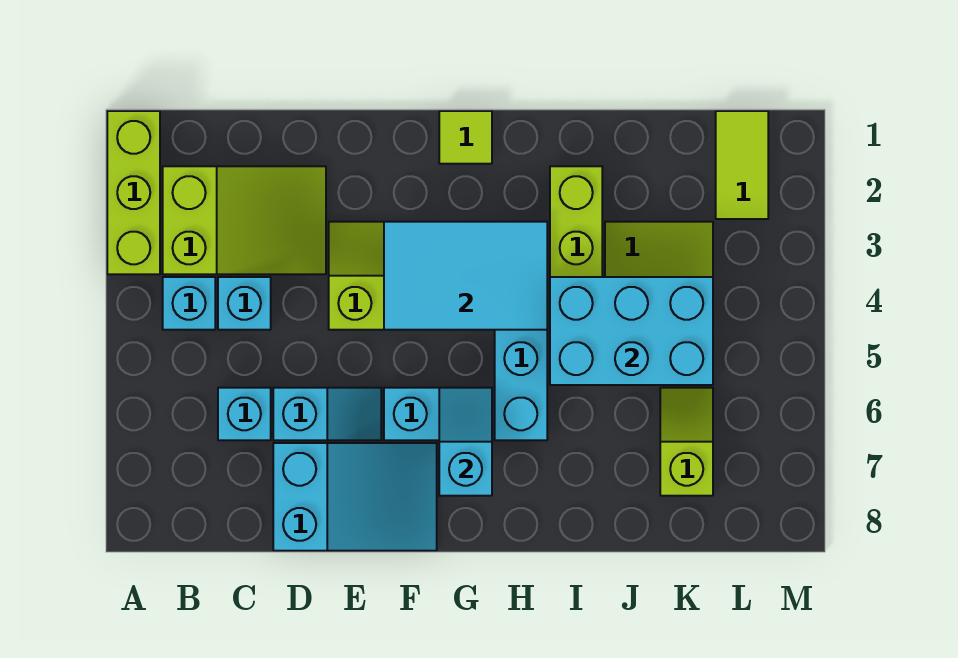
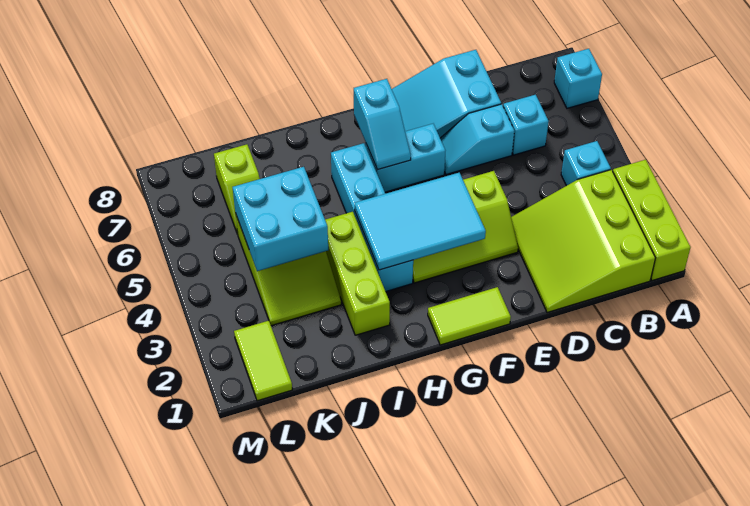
lime slope B2:D3 level 1 top B -> lime slope B1:D3 level 1 top B
cyan brick C4 level 1 -> cyan brick A7 level 1
lime tile G1 level 1 -> lime tile F1:G1 level 1
cyan brick I4:K5 level 2 -> cyan brick J4:K5 level 2

